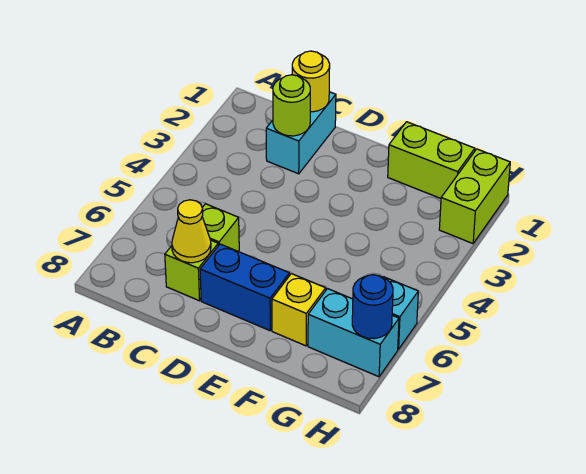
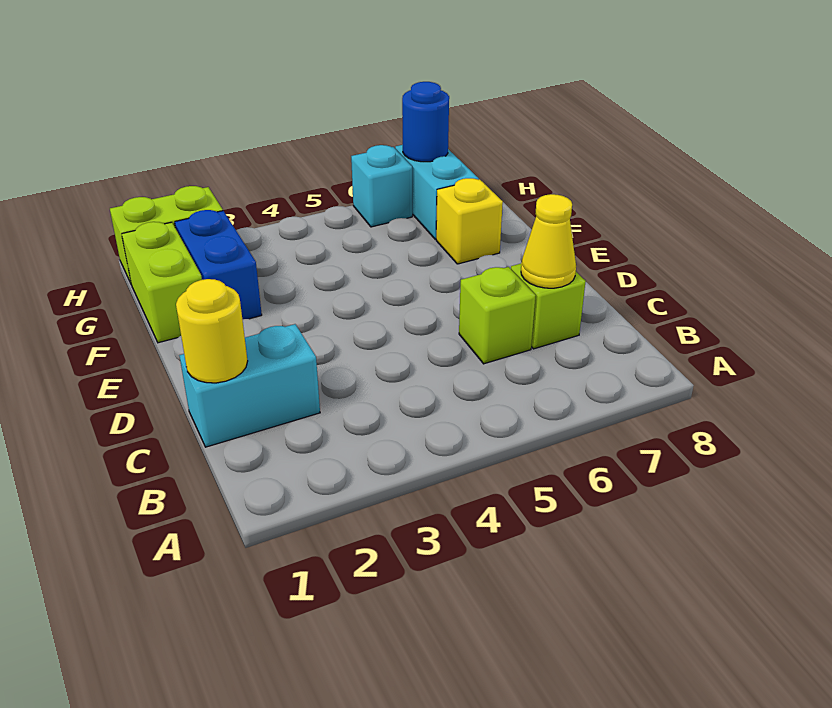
lime round brick C2 level 2 -> none
blue brick D7:E7 level 1 -> blue brick F2:G2 level 1

